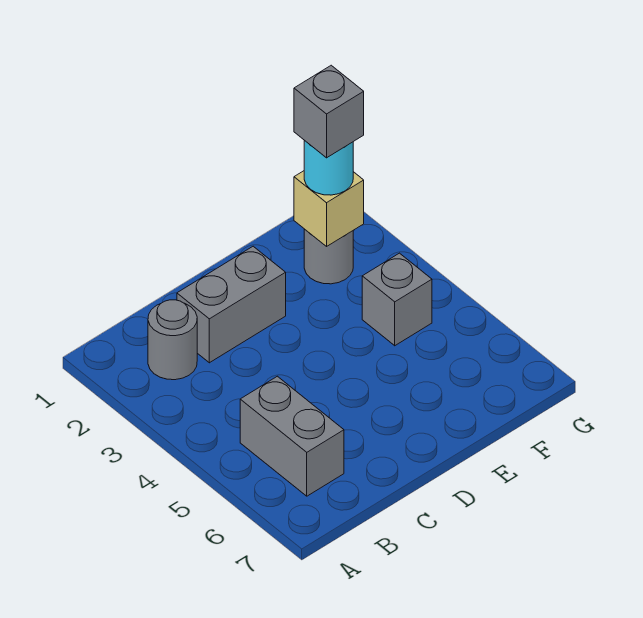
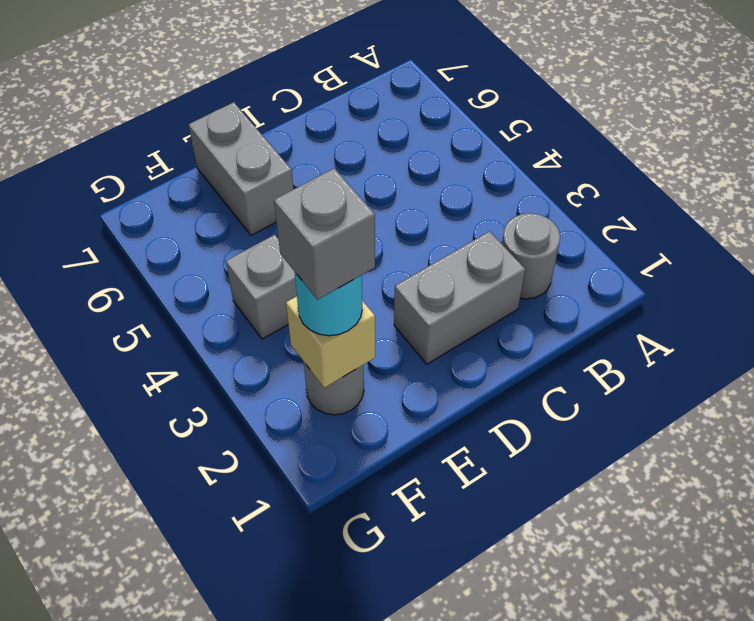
grey brick B5:B6 level 1 -> grey brick E6:E7 level 1

